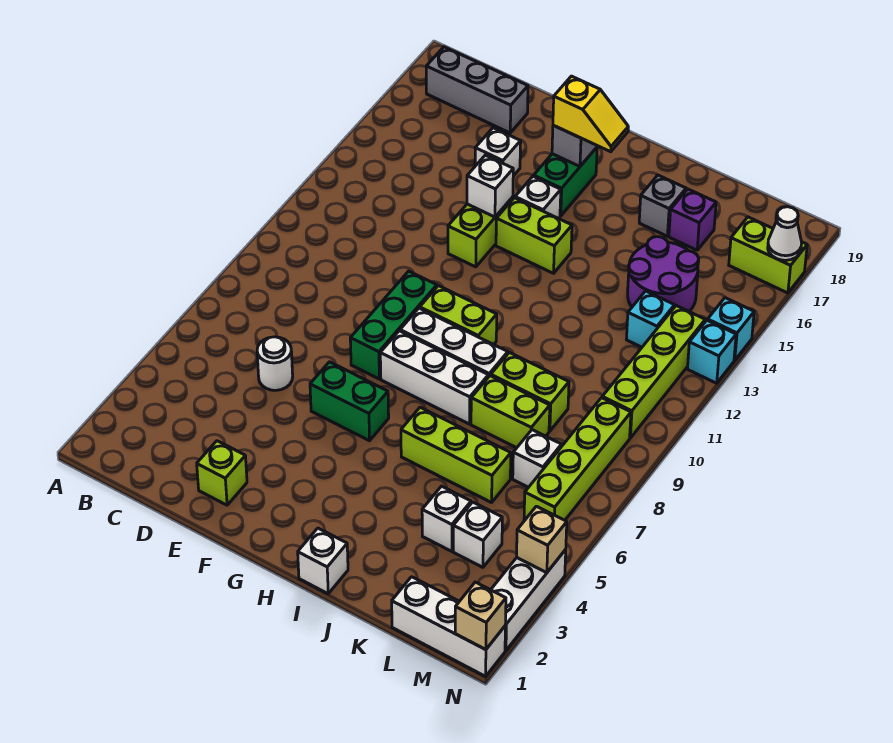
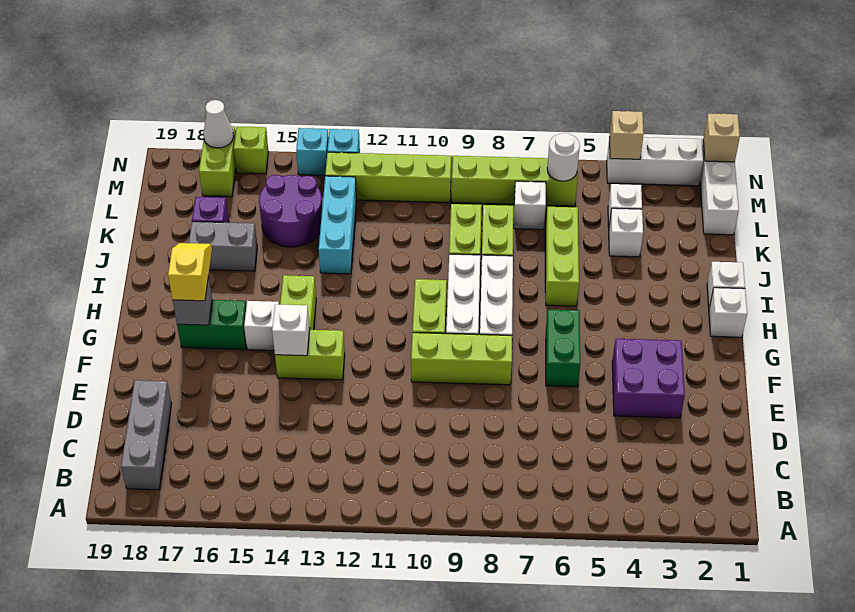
white round brick D6 level 1 -> white round brick M6 level 2
lime brick E2 level 1 -> lime brick N16 level 1
none -> purple brick E3:F4 level 1
white brick E16 level 1 -> white brick H1 level 1
green brick F8:F10 level 1 -> lime brick F8:F10 level 1
grey brick J17 level 1 -> grey brick J16:J17 level 1
cyan brick L13 level 1 -> cyan brick J13:L13 level 1

